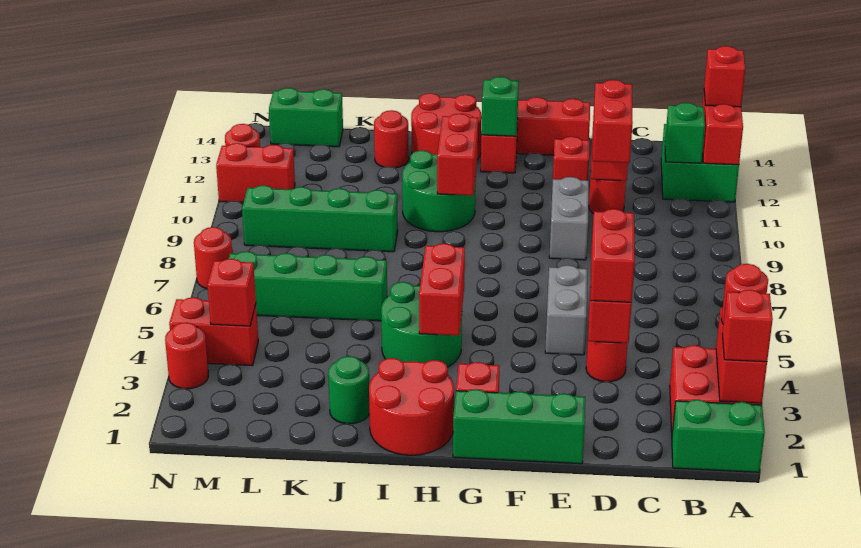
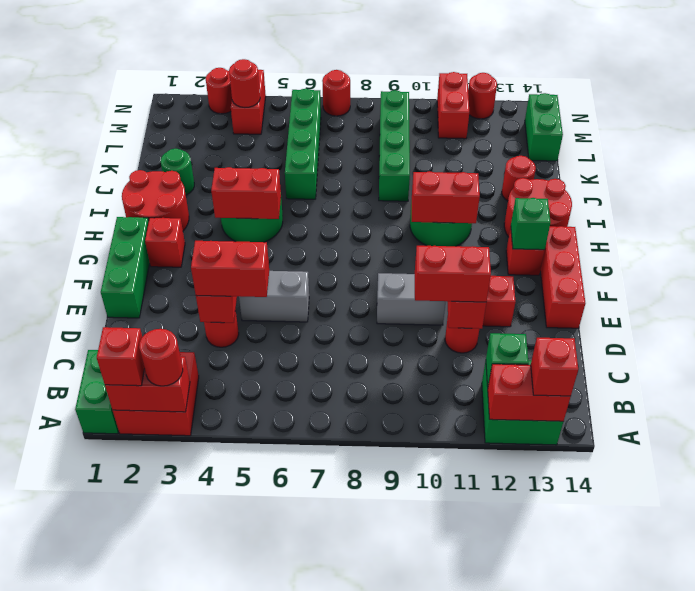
red brick M4 level 2 -> red round brick M4 level 2

